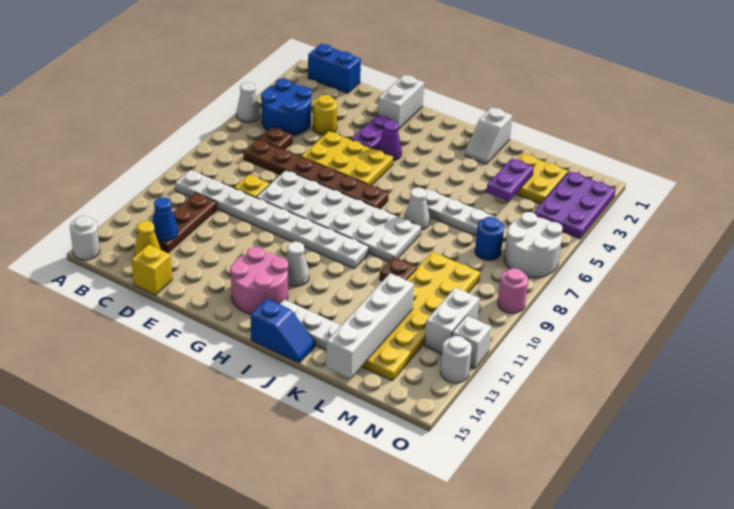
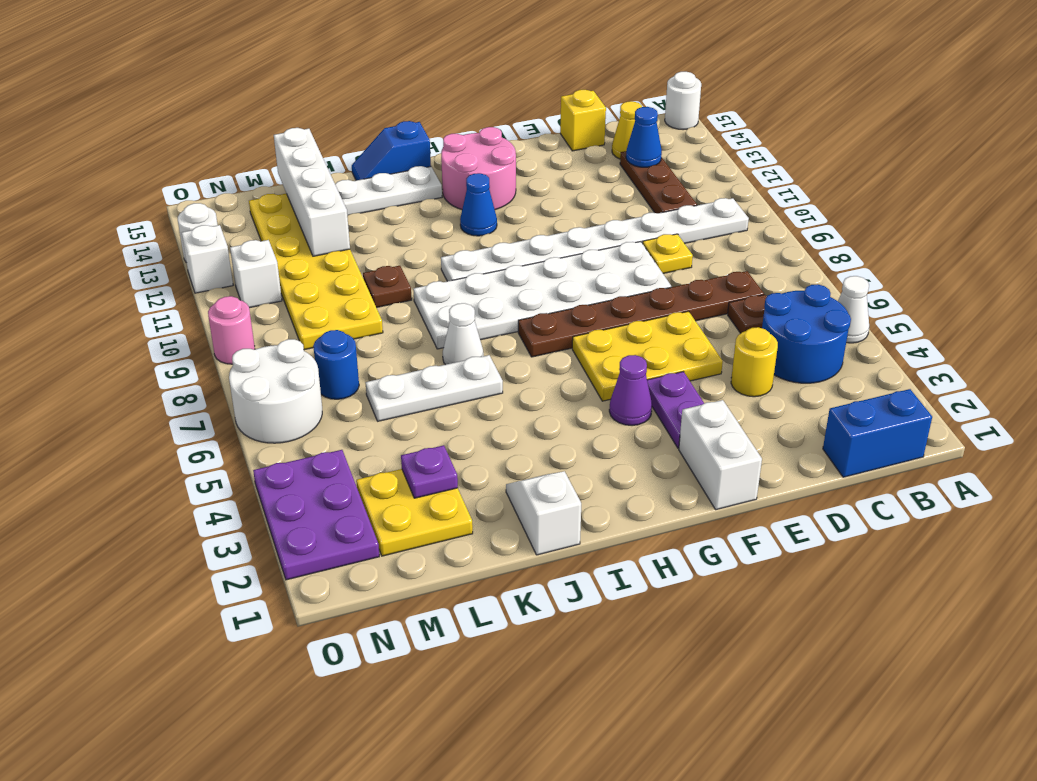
white cone H12 level 1 -> blue cone H12 level 1
purple plate L3:L4 level 2 -> purple plate L3 level 2
white brick N11:N12 level 1 -> white brick N11 level 1

